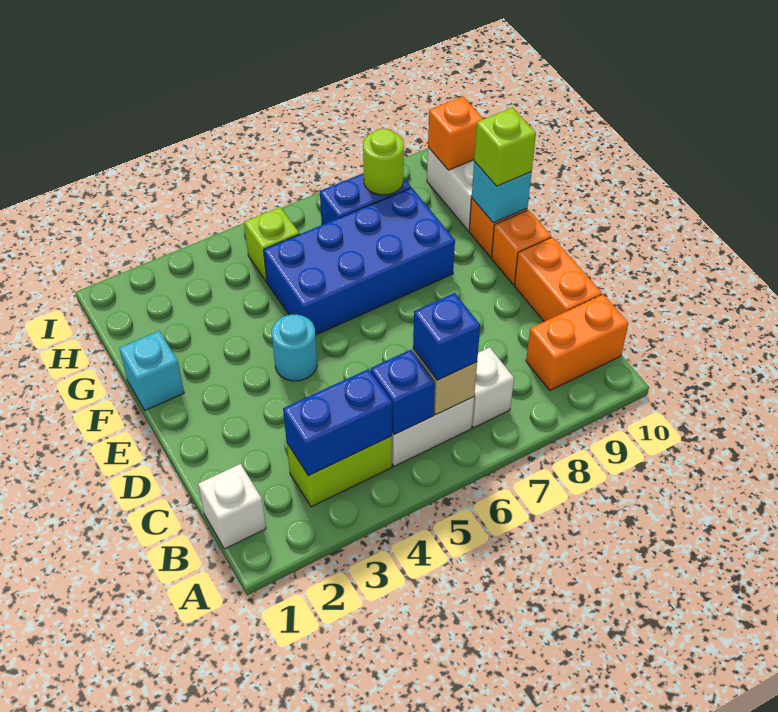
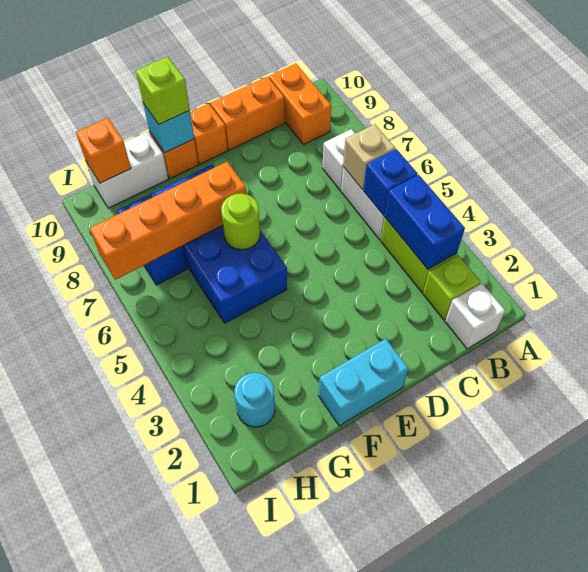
blue brick B6 level 3 -> none
cyan round brick E4 level 1 -> cyan round brick H2 level 1
cyan brick F1 level 1 -> cyan brick E1:F1 level 1
none -> orange brick F7:I7 level 2
lime brick H5 level 1 -> lime brick B2 level 1
lime round brick H8 level 2 -> lime round brick F6 level 2

